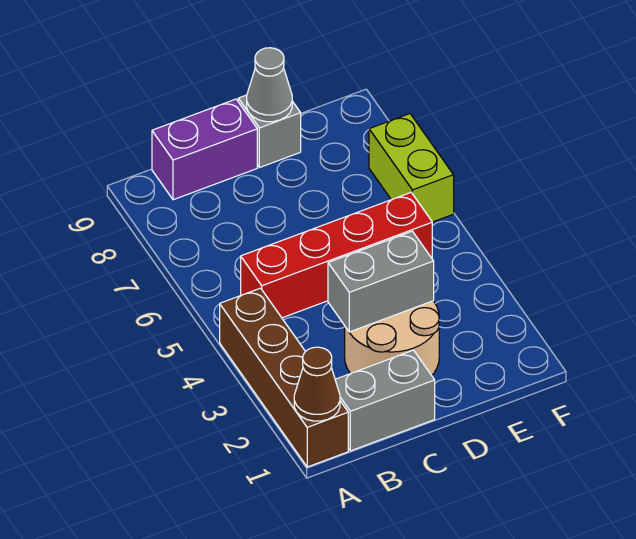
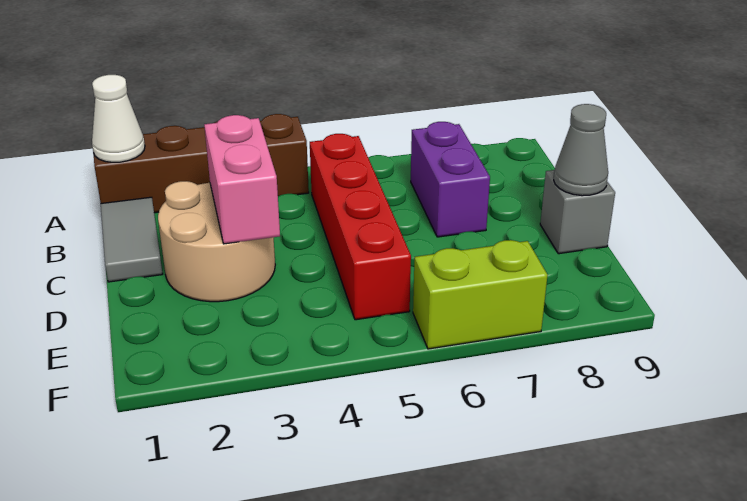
brown cone A1 level 2 -> white cone A1 level 2
grey brick B1:C1 level 1 -> grey tile B1:C1 level 1
purple brick B9:C9 level 1 -> purple brick B7:C7 level 1
grey brick C3:D3 level 2 -> pink brick C3:D3 level 2

